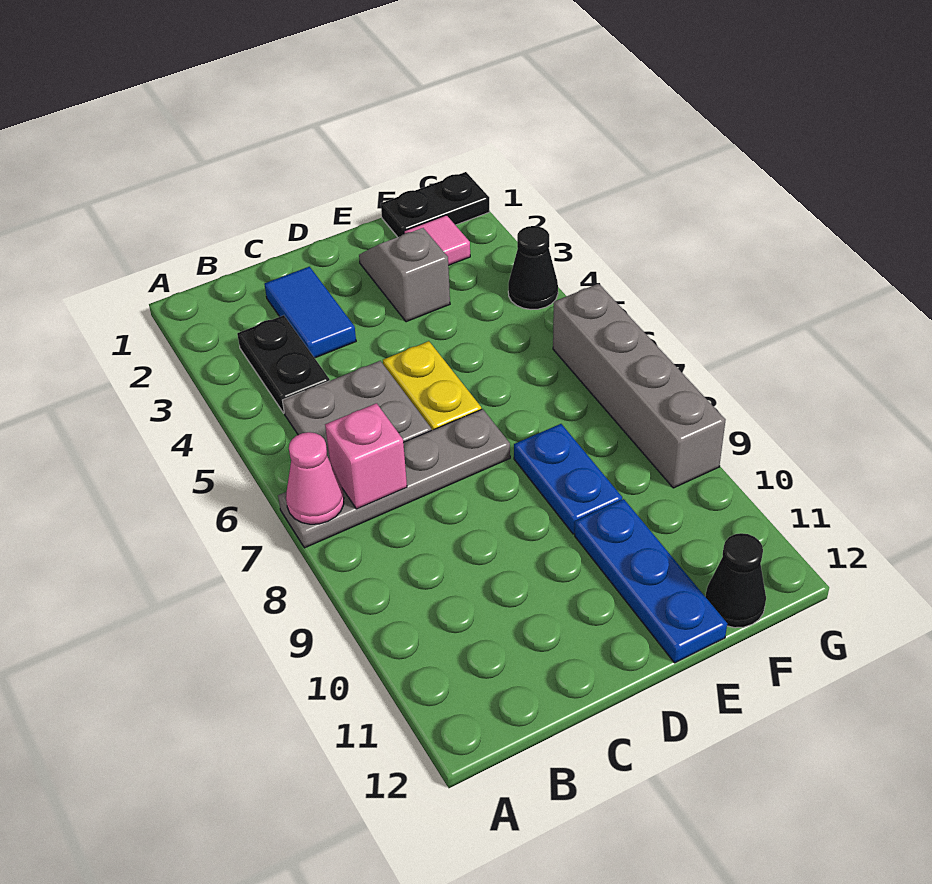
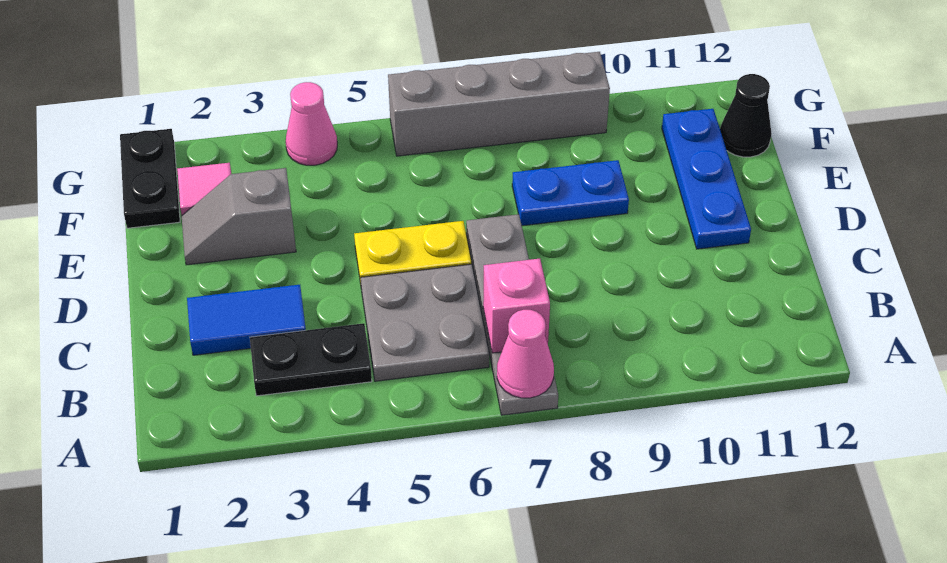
blue plate E10:E12 level 1 -> blue plate D11:F11 level 1
black cone G4 level 1 -> pink cone G4 level 1

